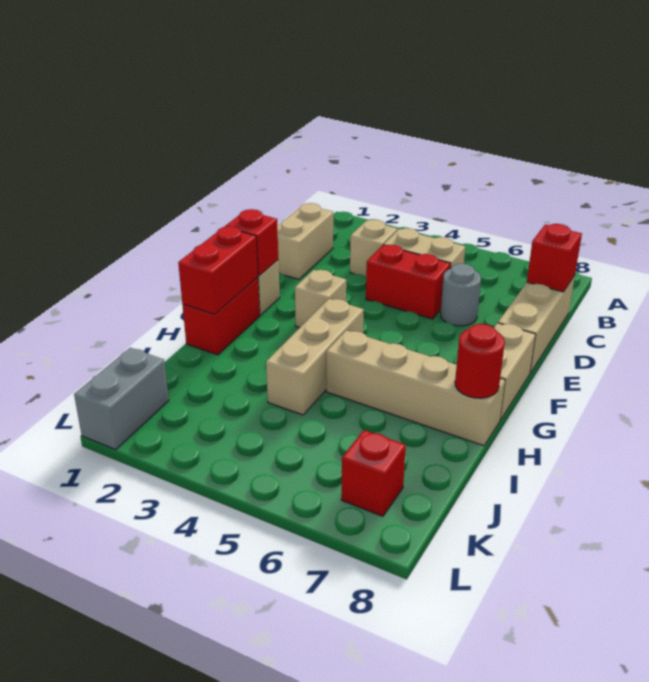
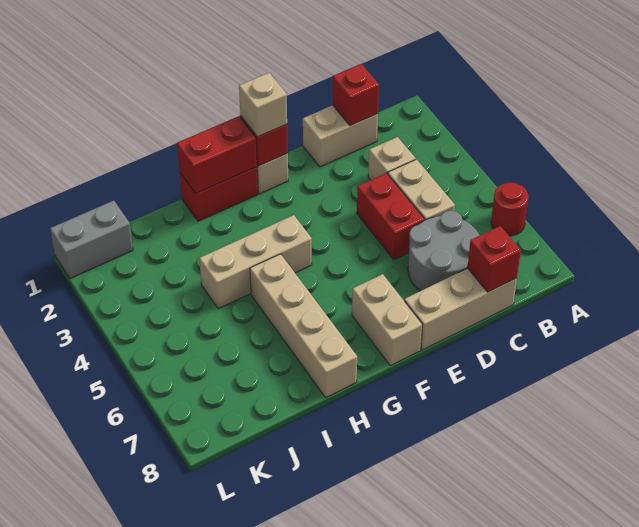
grey round brick D6 level 1 -> grey round brick C6:D7 level 1
tan brick F3 level 1 -> tan brick F1 level 3
tan brick F8:G8 level 1 -> tan brick F7:F8 level 1
red round brick H8 level 2 -> red round brick A6 level 1
red brick K7 level 1 -> red brick C1 level 2

